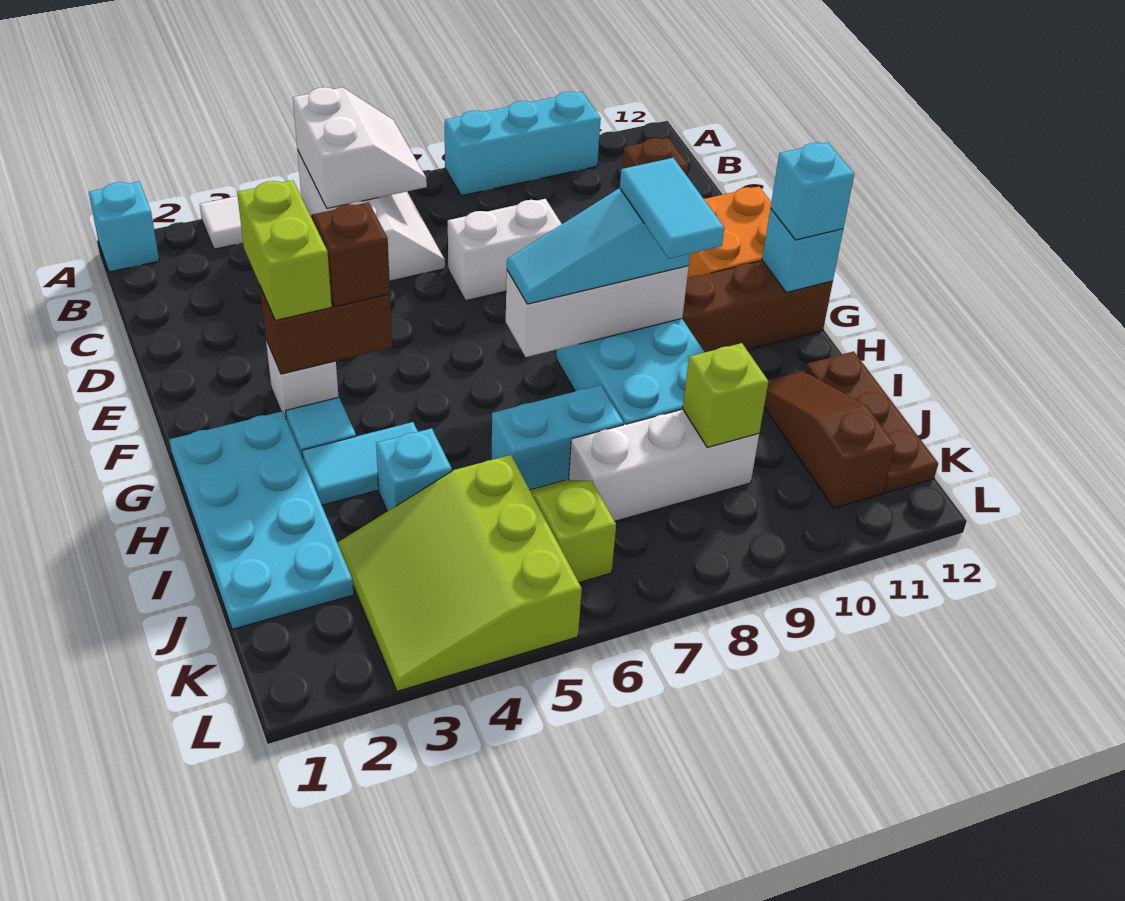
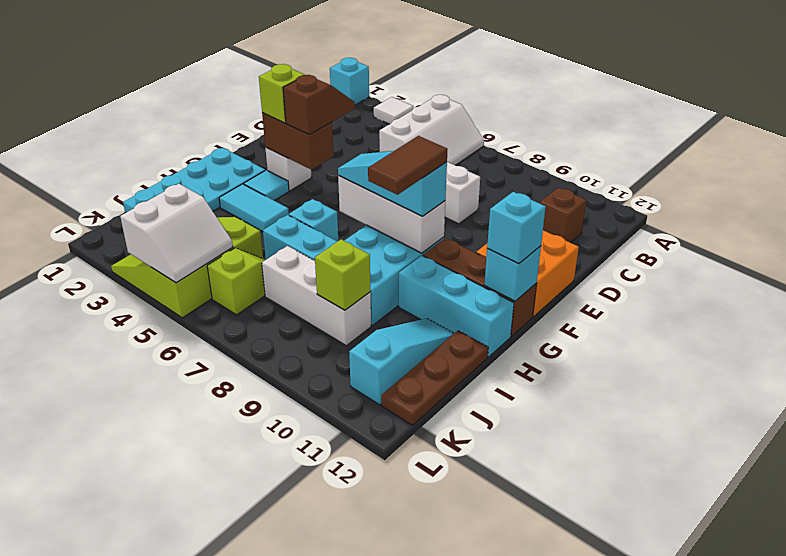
white slope A5:B6 level 2 top 5 -> white slope K4:L5 level 2 top 4
cyan brick A8:A10 level 1 -> cyan brick H10:H12 level 1
lime brick E3:F3 level 3 -> lime brick F3 level 3
cyan tile G9:H9 level 4 -> brown tile G9:H9 level 4
cyan brick I4 level 1 -> cyan brick H6 level 1
brown slope I11:K11 level 1 top K -> cyan slope I11:K11 level 1 top K

